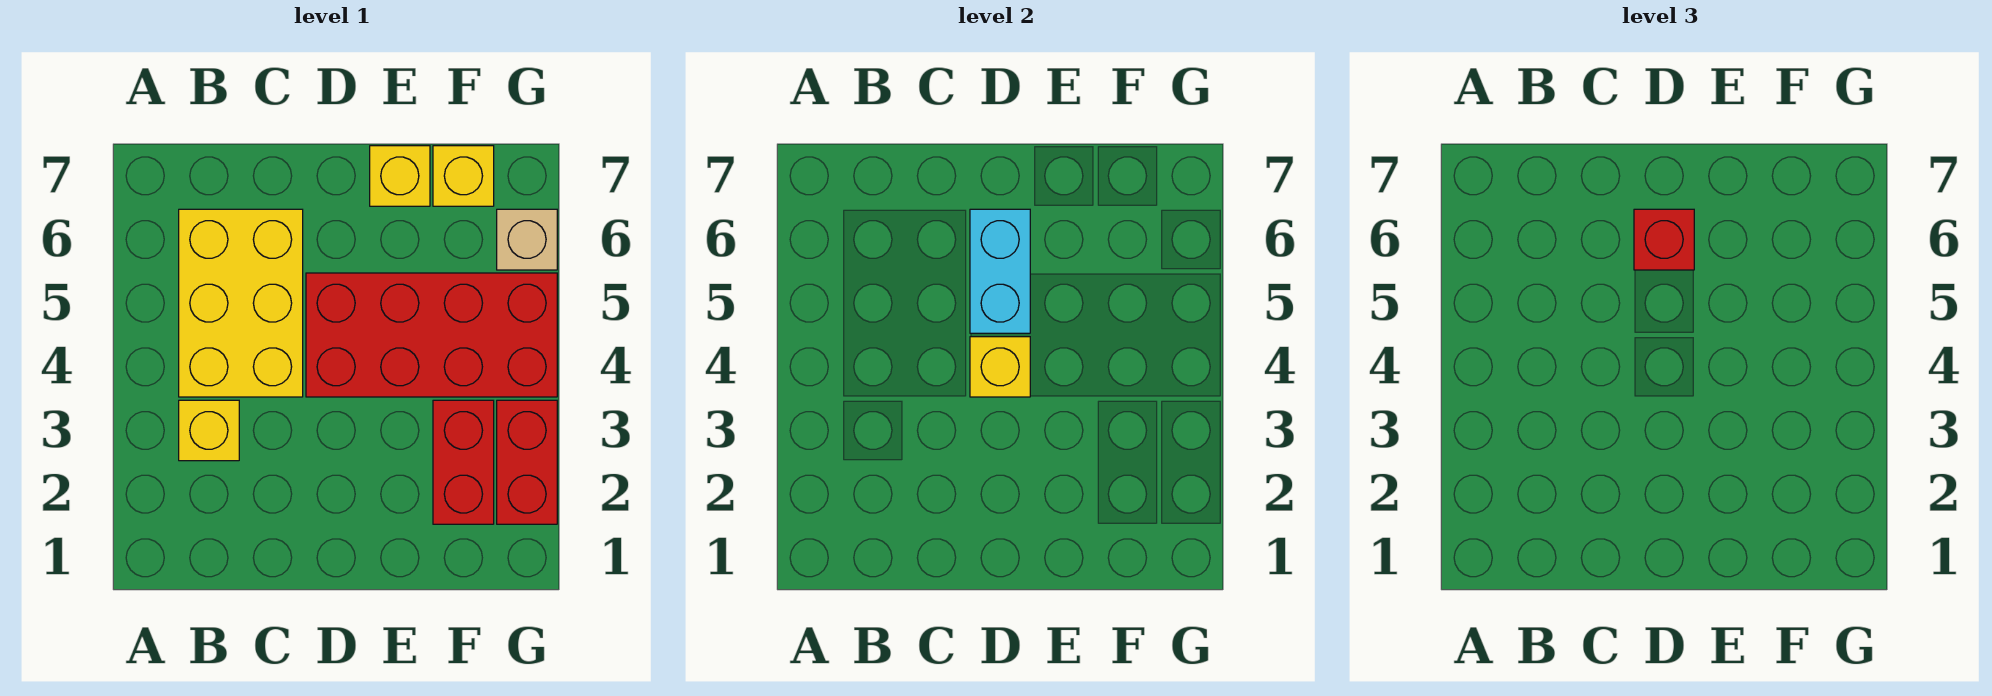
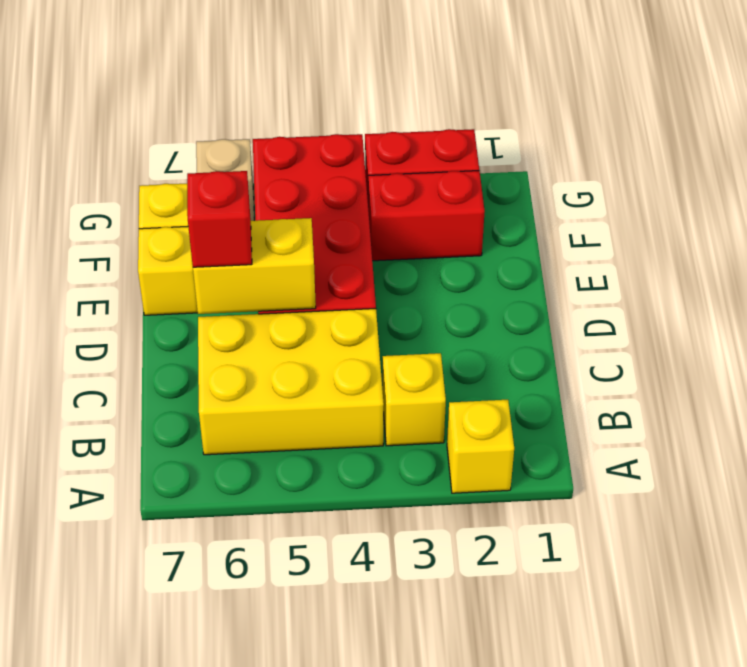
yellow brick D4 level 2 -> yellow brick A2 level 1
cyan brick D5:D6 level 2 -> yellow brick D5:D6 level 2

